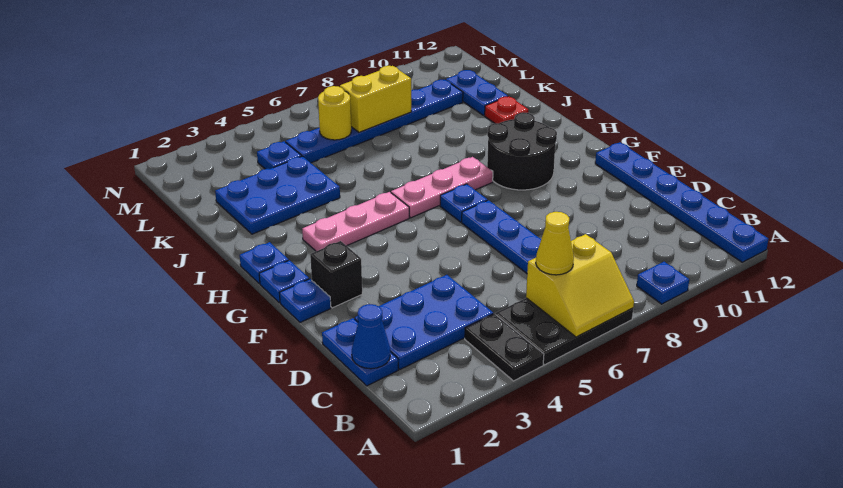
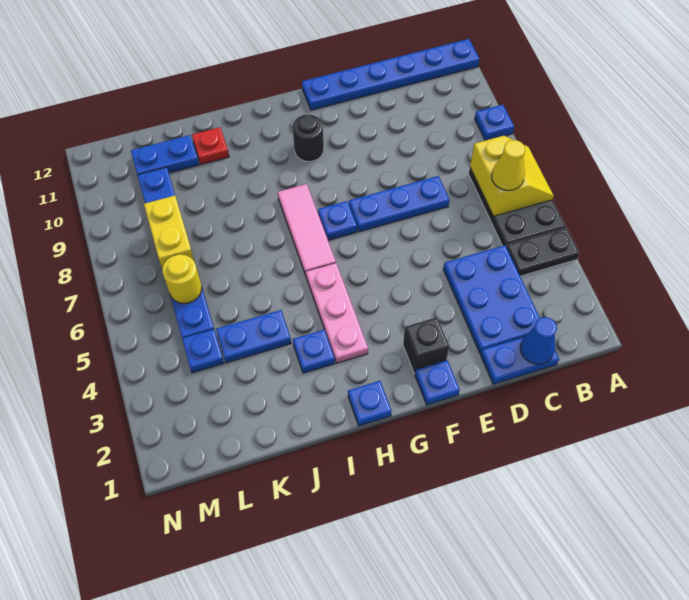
blue plate G1 level 1 -> blue plate I3 level 1
black round brick G9:H10 level 1 -> black round brick G10 level 1
pink plate H6:H8 level 1 -> pink tile H6:H8 level 1
blue plate J2:K4 level 1 -> blue plate J4:K4 level 1

